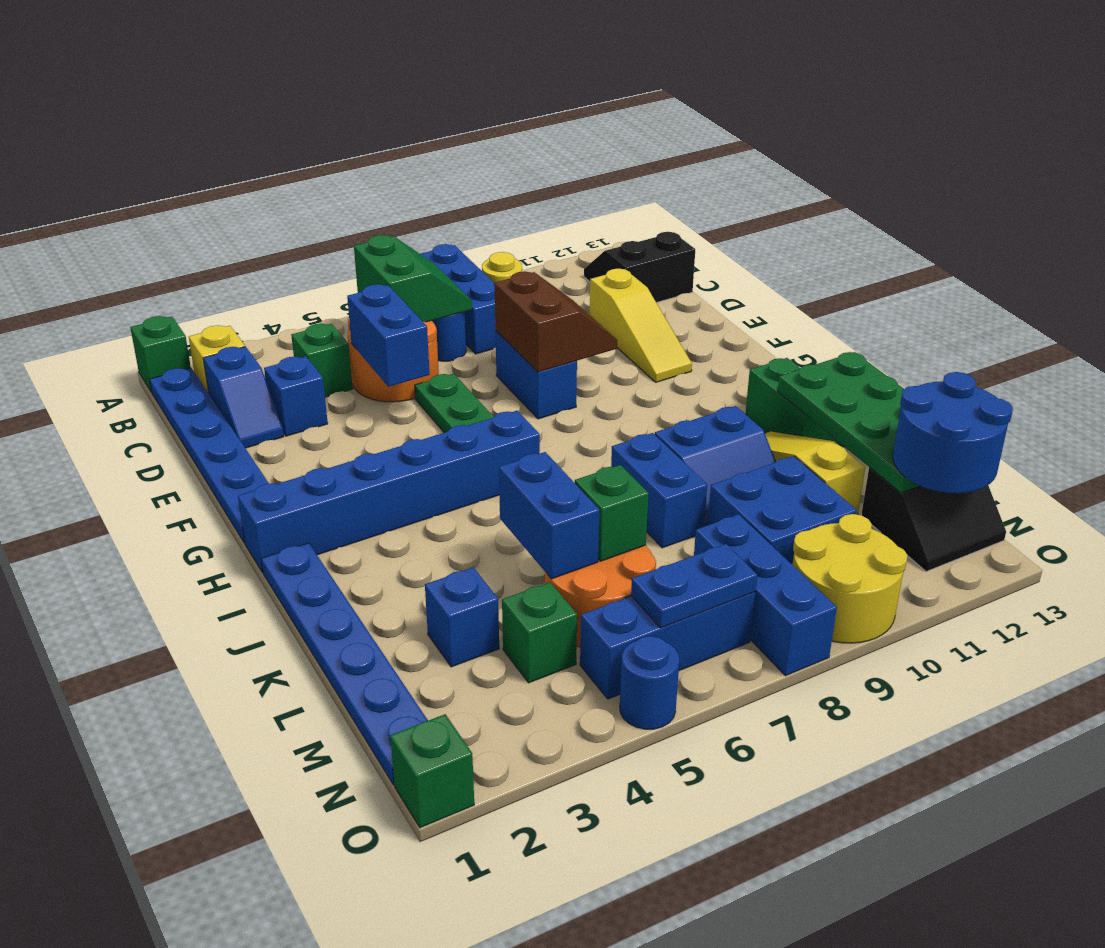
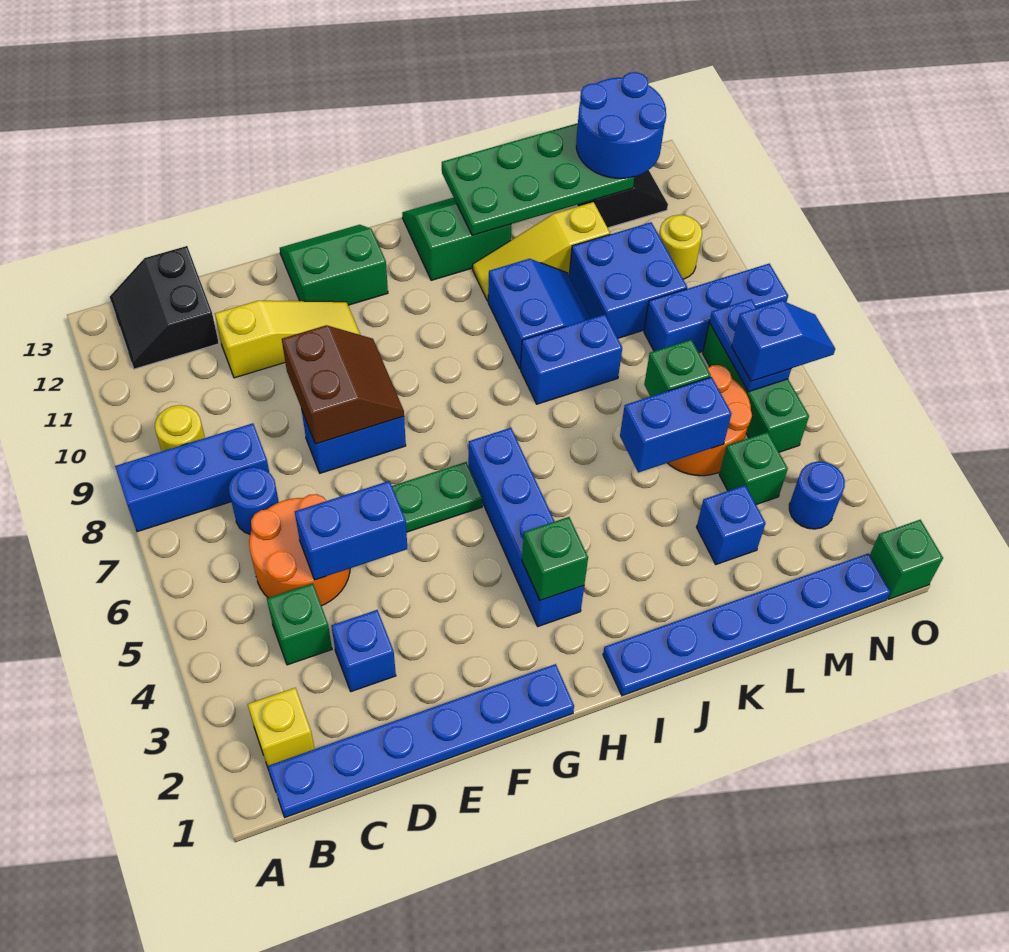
green brick A1 level 1 -> green brick H3 level 2
green slope B6:C7 level 2 top 6 -> green slope F12:G13 level 1 top 12
blue slope C2:D2 level 1 top C -> blue slope N6:O6 level 3 top N
brown slope E8:F9 level 2 top 8 -> brown slope E8:F9 level 2 top E
blue brick H1:H6 level 1 -> blue brick H3:H6 level 1
blue brick N5:N7 level 1 -> green brick N5:N7 level 1
yellow round brick N9:O10 level 1 -> yellow round brick N10 level 1
blue round brick O5 level 1 -> blue round brick N3 level 1

